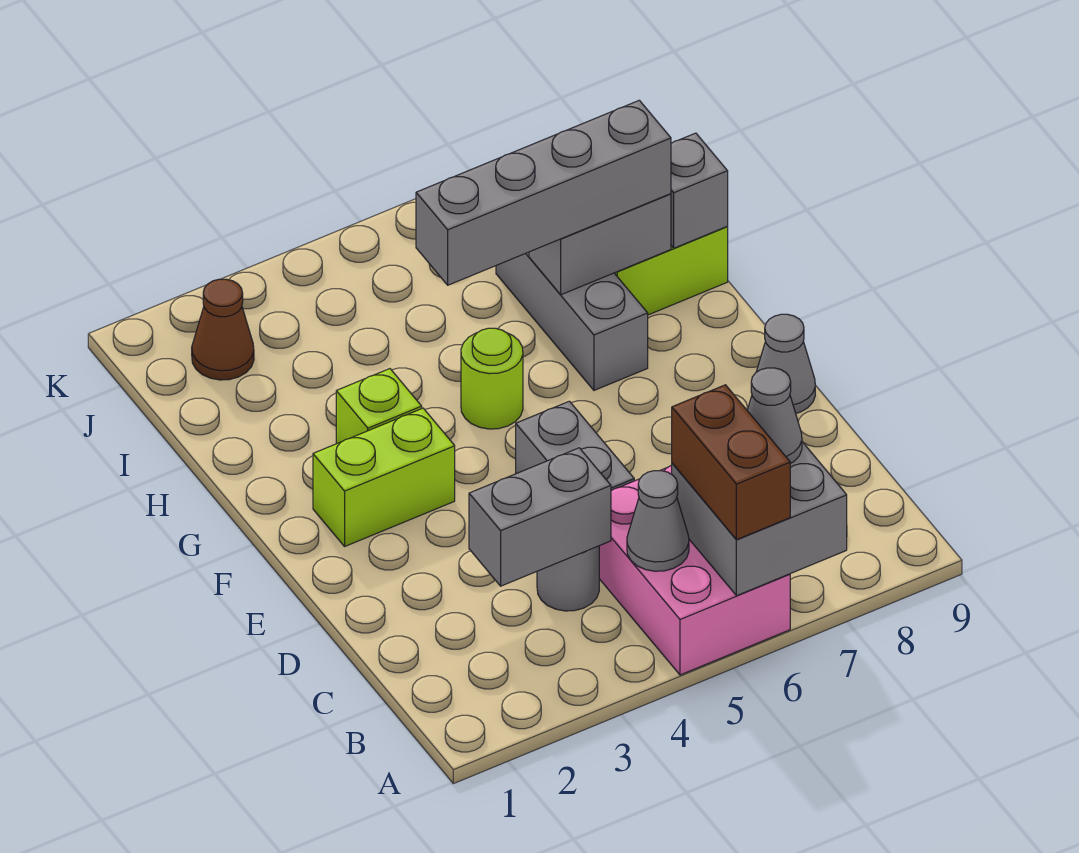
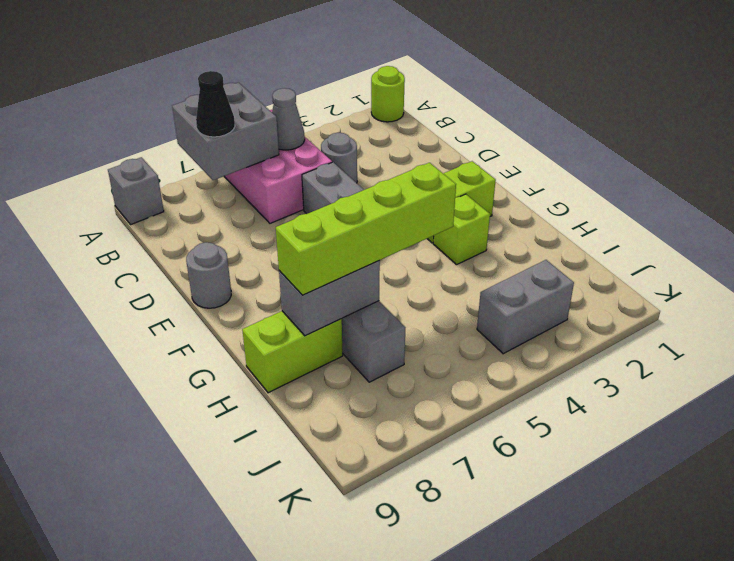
brown brick A6:B6 level 3 -> none
grey cone B7 level 3 -> black cone B7 level 3
grey brick C3:C4 level 2 -> grey brick J3:J4 level 1
grey cone E9 level 1 -> grey round brick E9 level 1
lime round brick G5 level 1 -> lime round brick A1 level 1
grey brick H5:H8 level 3 -> lime brick H5:H8 level 3
grey brick H9 level 2 -> grey brick A9 level 1
brown cone J2 level 1 -> none

